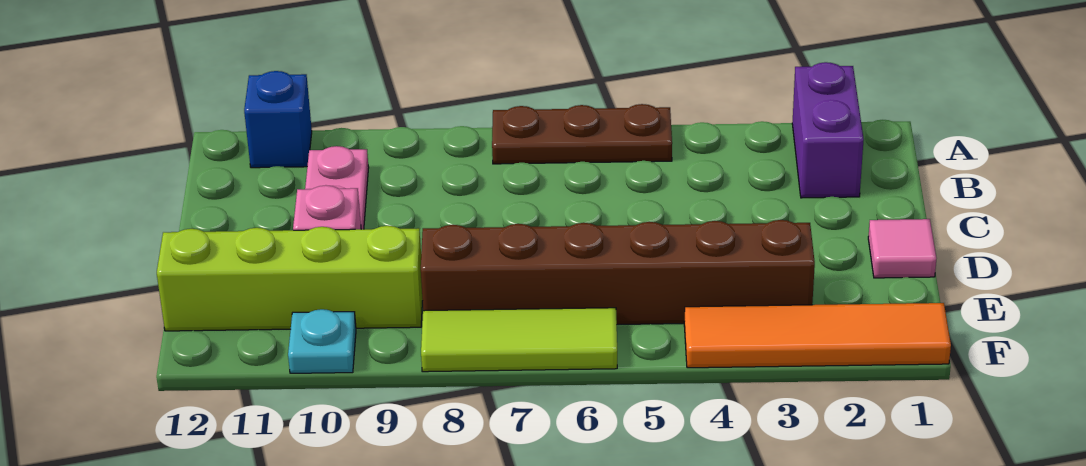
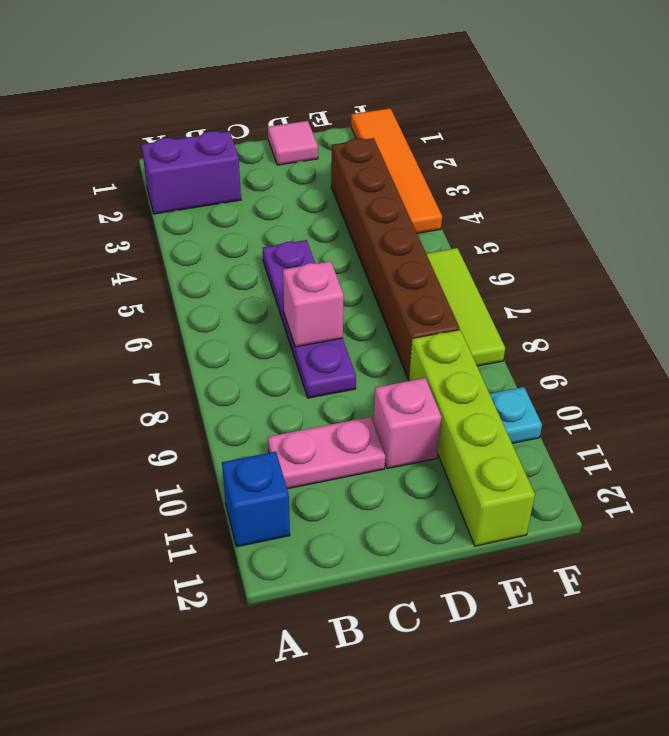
brown plate A5:A7 level 1 -> none
none -> purple plate C5:C8 level 1
none -> pink brick C7 level 2

